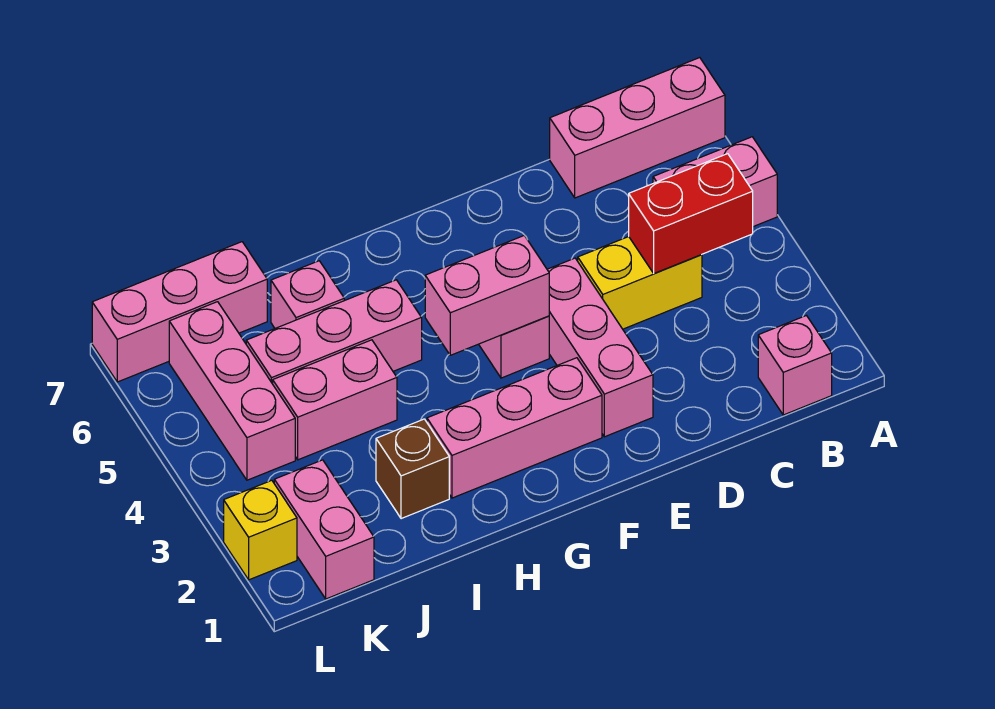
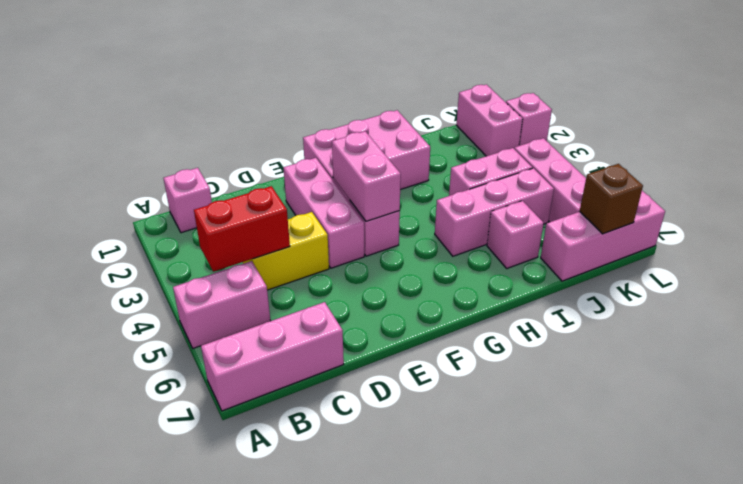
pink brick F2:H2 level 1 -> pink brick F1:H2 level 1
pink brick F4:G4 level 2 -> pink brick F3:F4 level 2
brown brick I2 level 1 -> brown brick K7 level 2
yellow brick L2 level 1 -> pink brick L2 level 1

